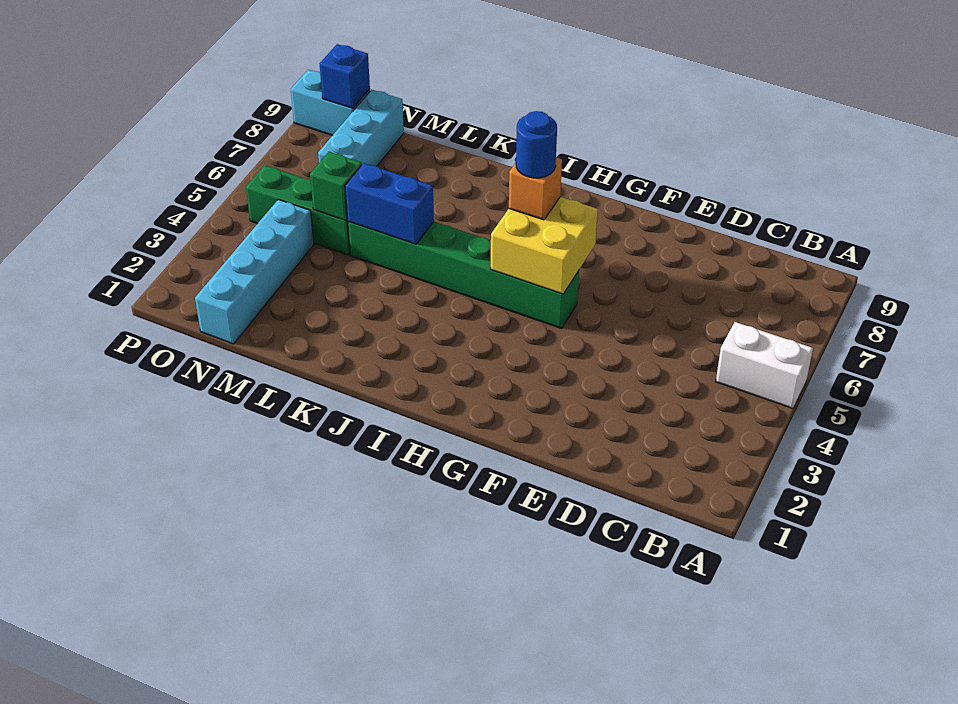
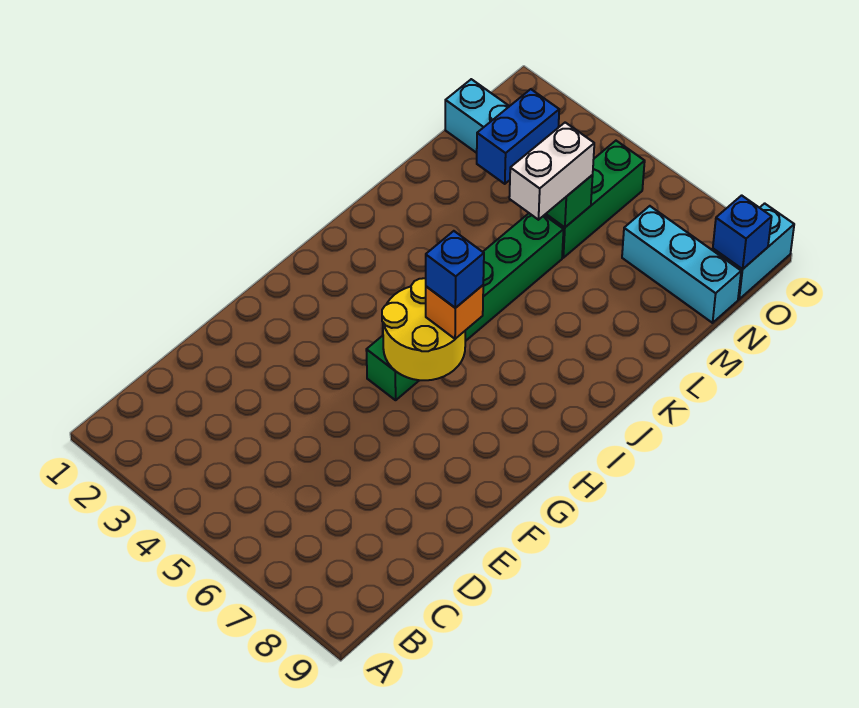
white brick A5:B5 level 1 -> white brick L5:M5 level 3
yellow brick G5:H6 level 2 -> yellow round brick G5:H6 level 2
blue round brick H6 level 4 -> blue brick H6 level 4
blue brick K5:L5 level 2 -> blue brick M3:N3 level 2

